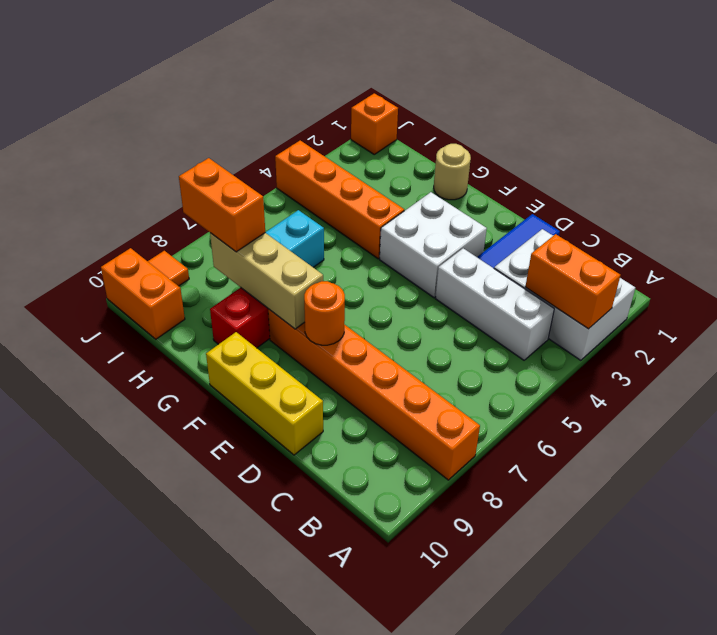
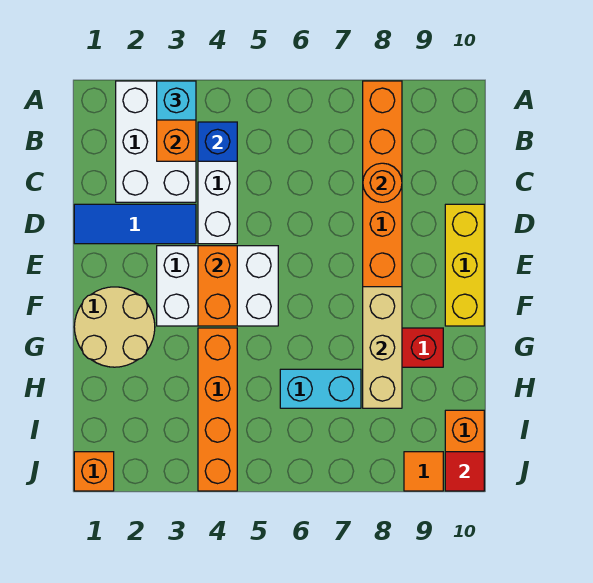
none -> cyan brick A3 level 3
none -> blue brick B4 level 2
white brick E3:F4 level 1 -> white brick E3:F5 level 1
orange round brick E8 level 2 -> orange round brick C8 level 2
tan round brick G1 level 1 -> tan round brick F1:G2 level 1
orange brick H8:I8 level 3 -> orange brick E4:F4 level 2
none -> red tile J10 level 2

